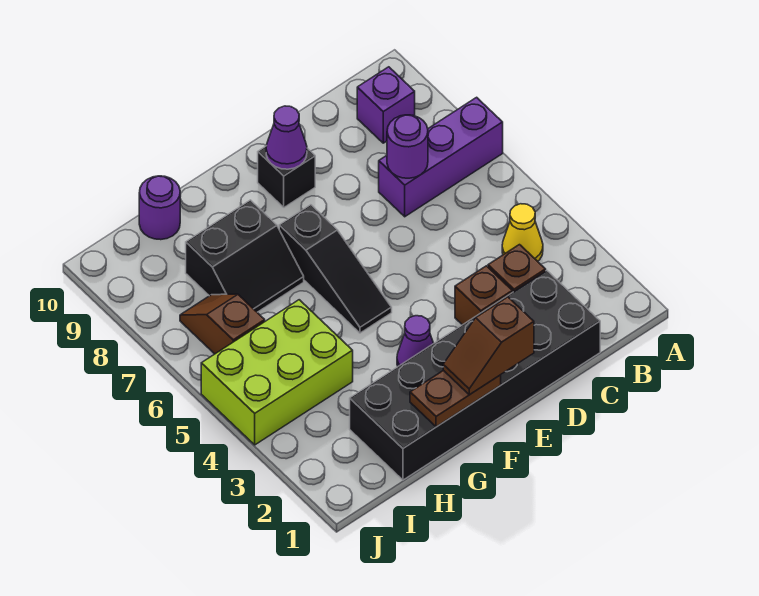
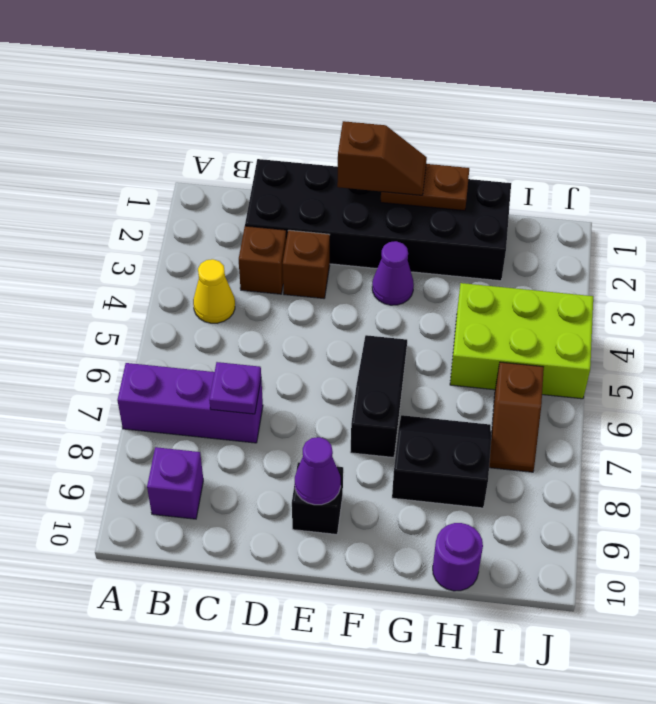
purple round brick C7 level 2 -> purple plate C7 level 2

